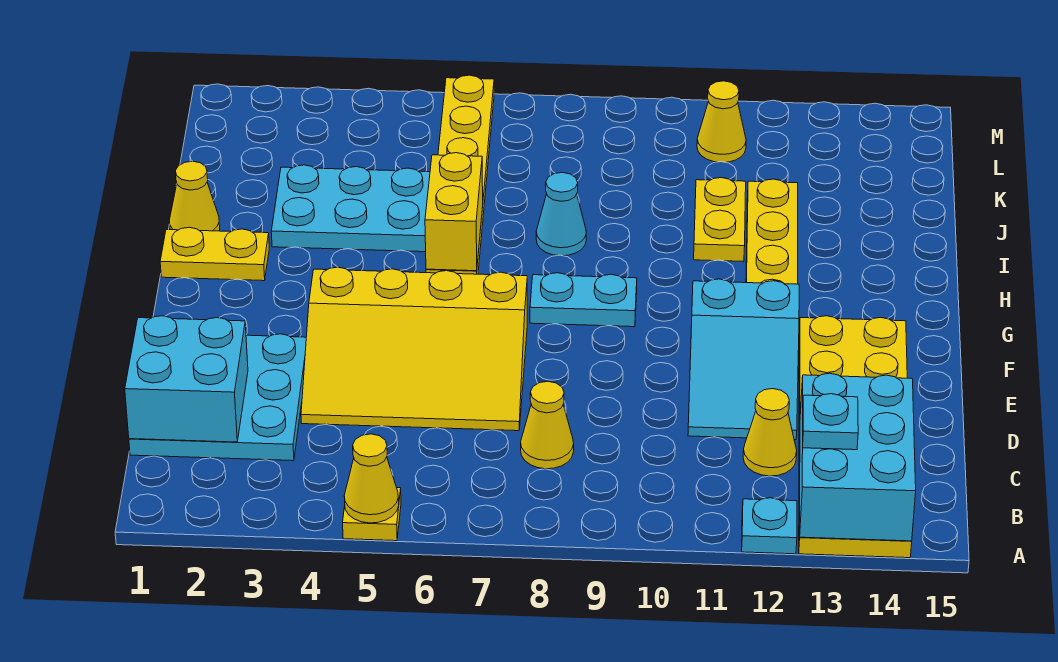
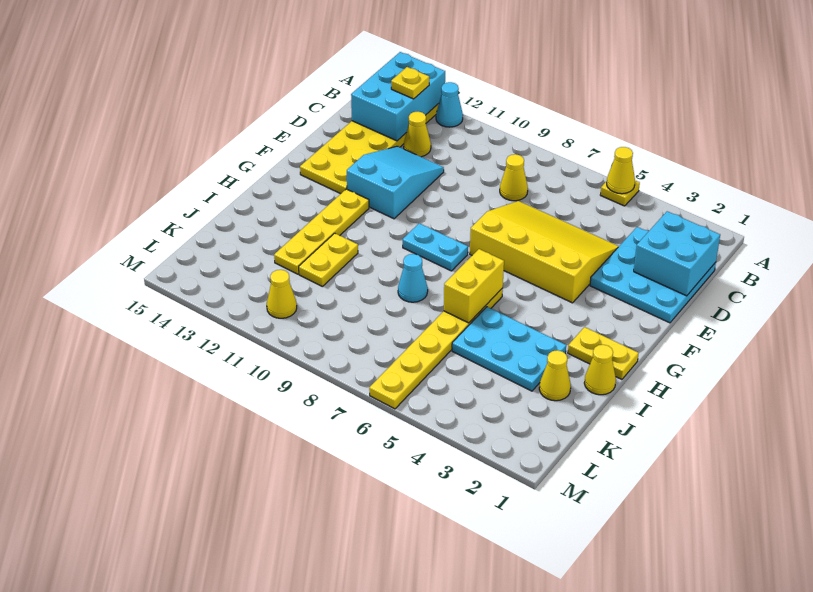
cyan plate A12 level 1 -> cyan cone A12 level 1
cyan plate B13 level 3 -> yellow plate B13 level 3
none -> yellow cone J2 level 1

